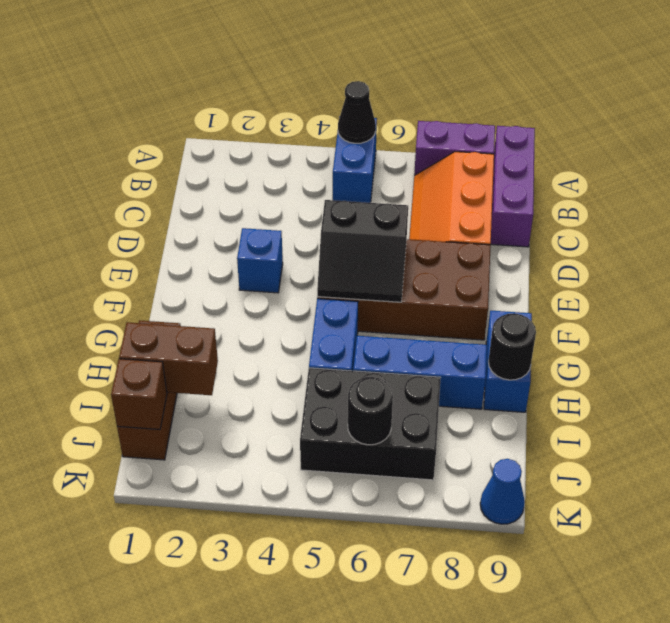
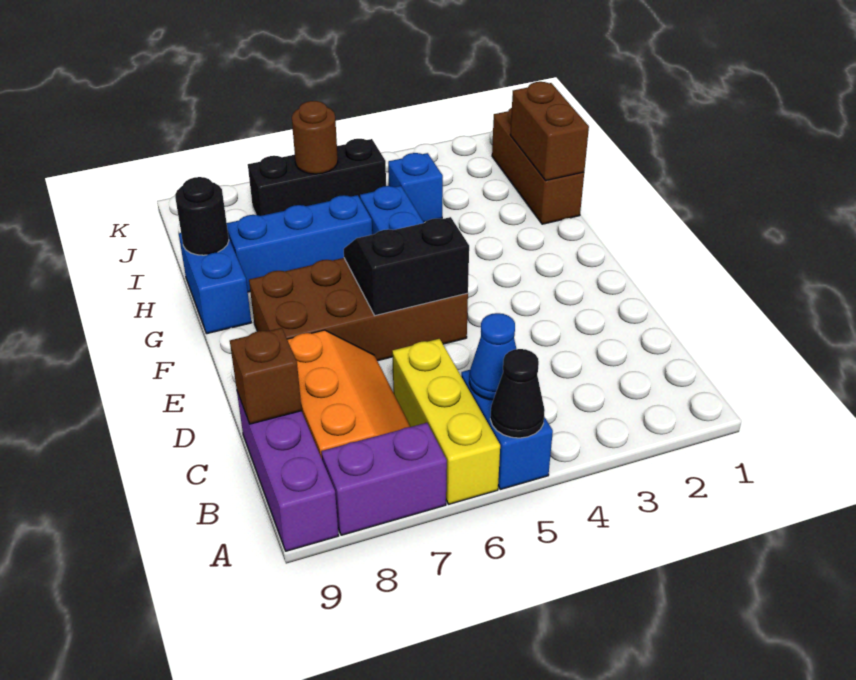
none -> yellow brick A6:C6 level 1
blue brick E3 level 1 -> blue brick I4 level 1
brown brick I1:I2 level 2 -> brown brick H1:I1 level 2
black brick I5:J7 level 1 -> black brick J5:J7 level 1
brown brick J1 level 2 -> brown brick C9 level 2
black round brick J6 level 2 -> brown round brick J6 level 2
blue cone K9 level 1 -> blue cone B5 level 2

